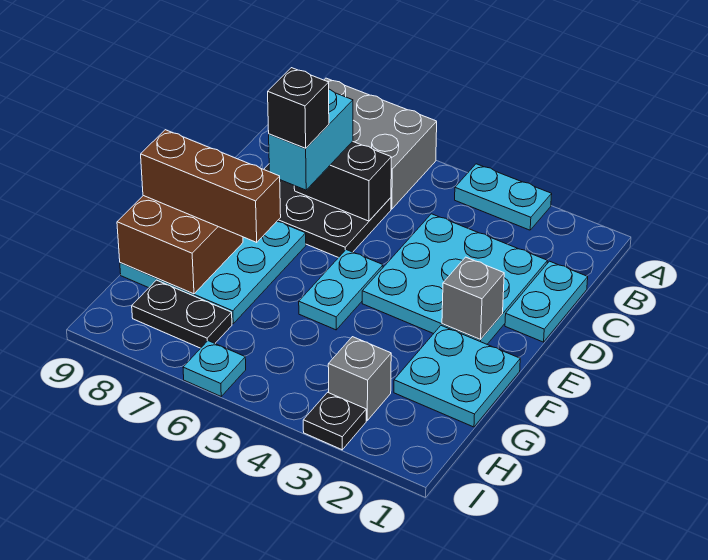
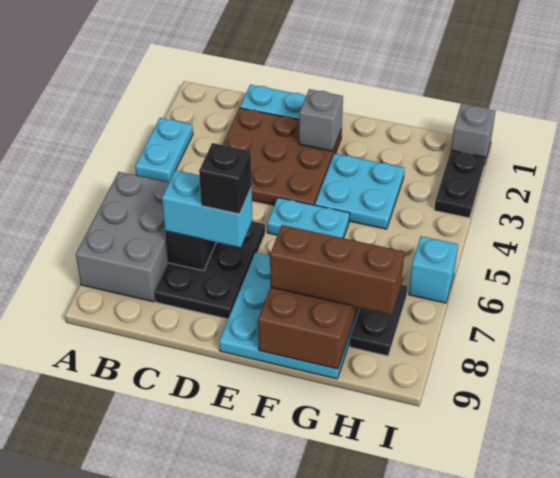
cyan plate C2:E4 level 1 -> brown plate C2:E4 level 1
cyan plate F1:G2 level 1 -> cyan plate F3:G4 level 1
brown brick F7:F9 level 3 -> brown brick F8:H8 level 3
grey brick H3 level 1 -> grey brick I1 level 1
black plate I3 level 1 -> black plate I2:I3 level 1
cyan plate I6 level 1 -> cyan brick I6 level 1

